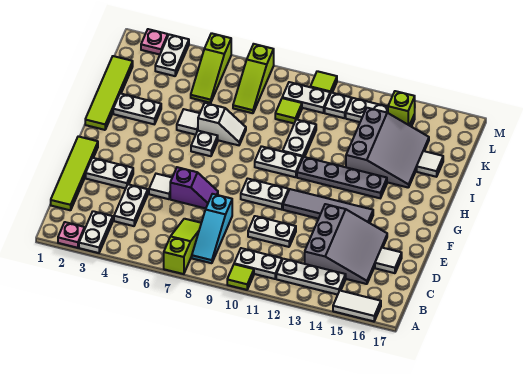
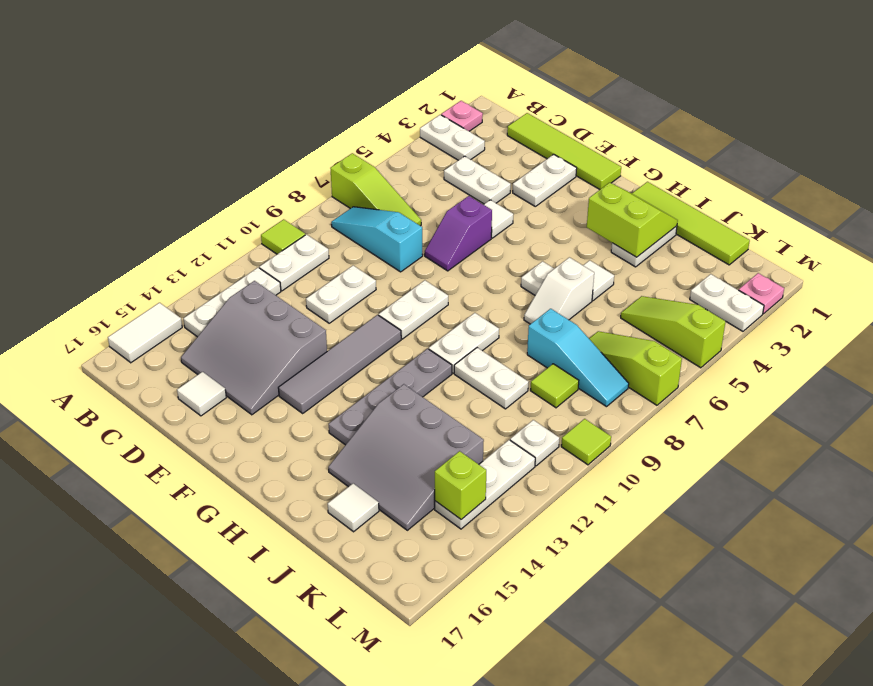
none -> lime slope H2:I3 level 2 top 3
none -> cyan slope J8:L8 level 1 top J
white plate L9:L10 level 1 -> none

